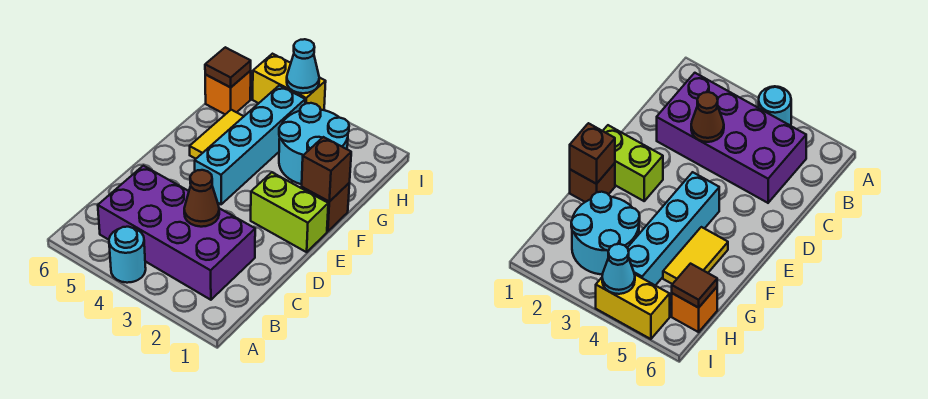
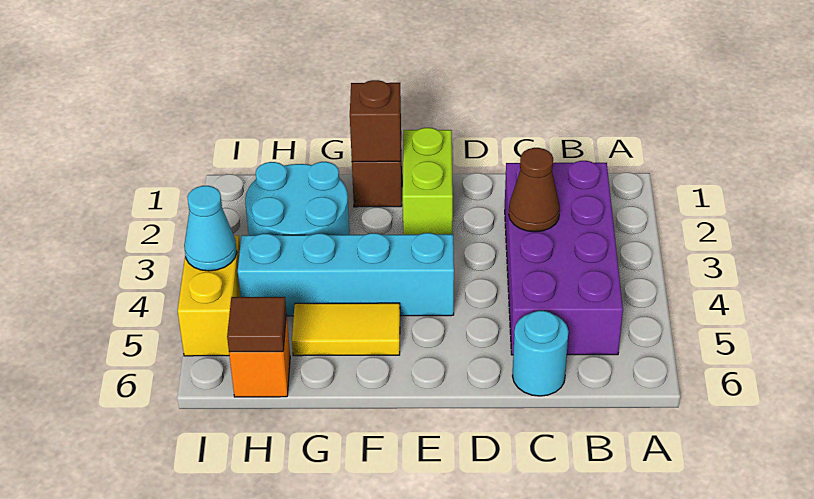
cyan round brick A4 level 1 -> cyan round brick C6 level 1

